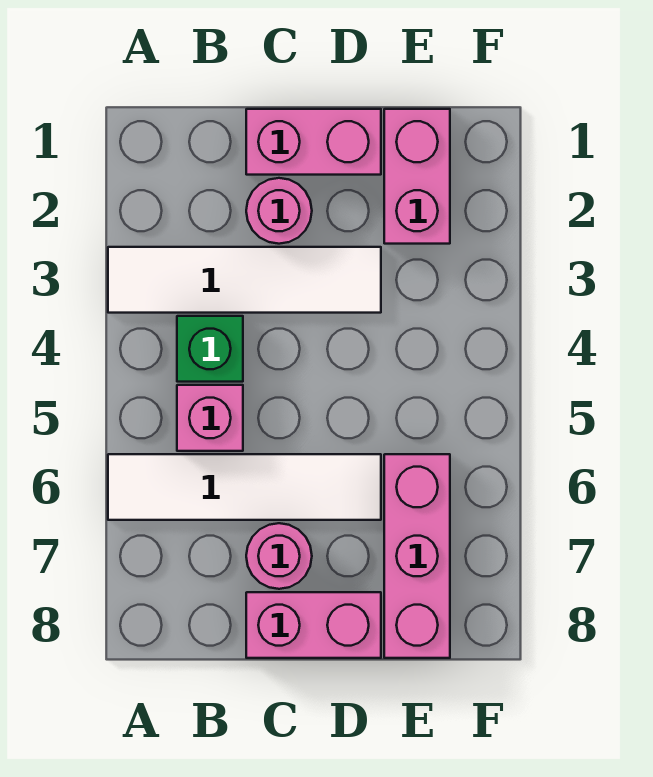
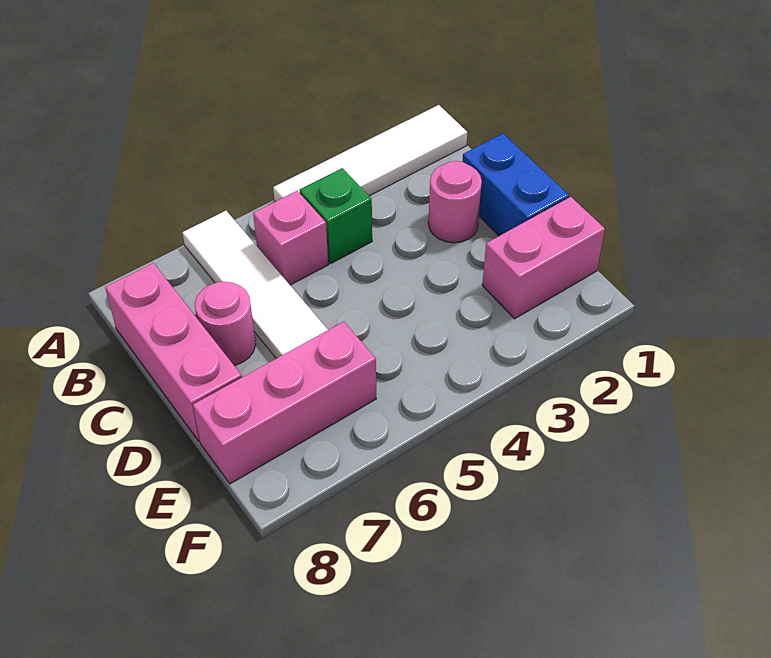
white tile A3:D3 level 1 -> white tile A1:A4 level 1
pink brick C1:D1 level 1 -> blue brick C1:D1 level 1
pink brick C8:D8 level 1 -> pink brick B8:D8 level 1

